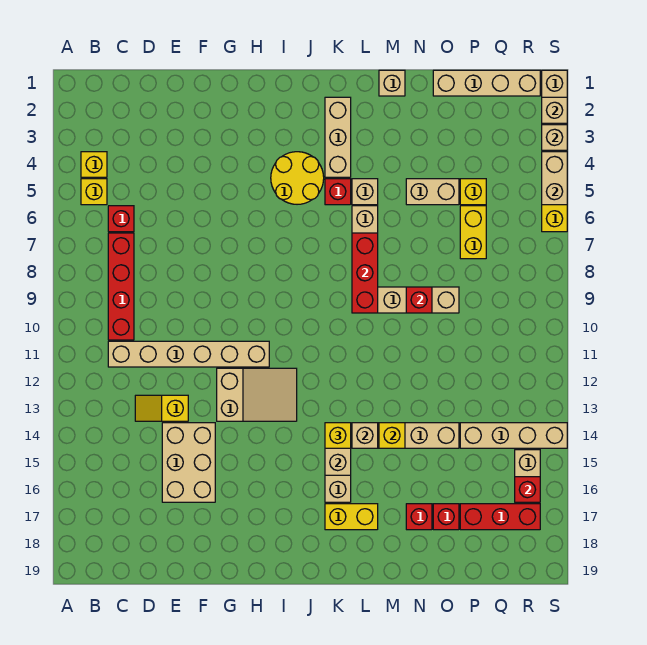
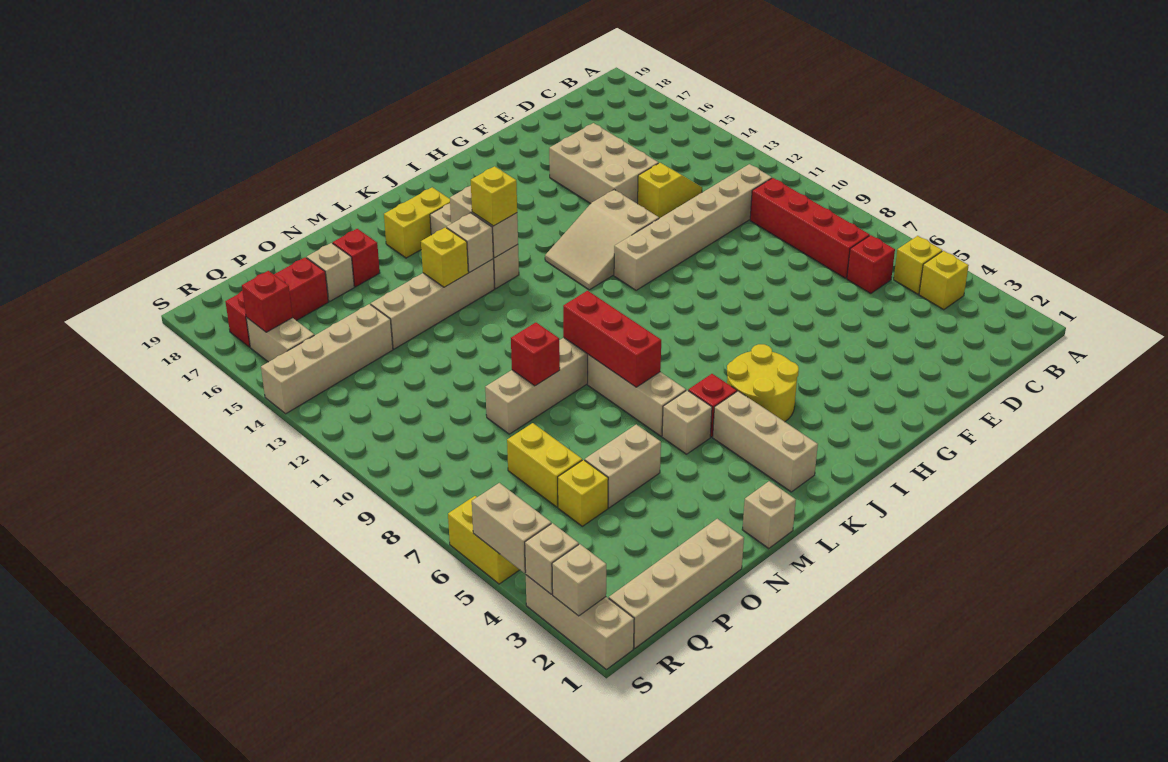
red brick O17 level 1 -> tan brick O17 level 1

